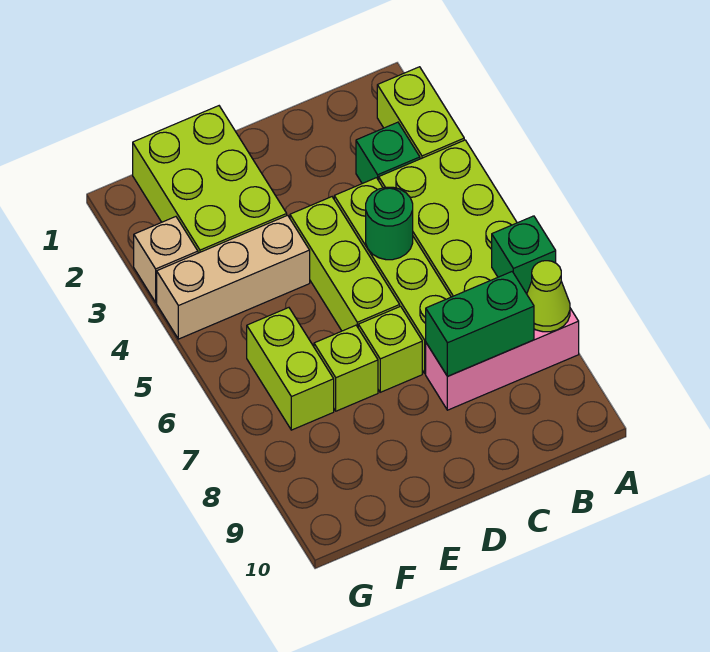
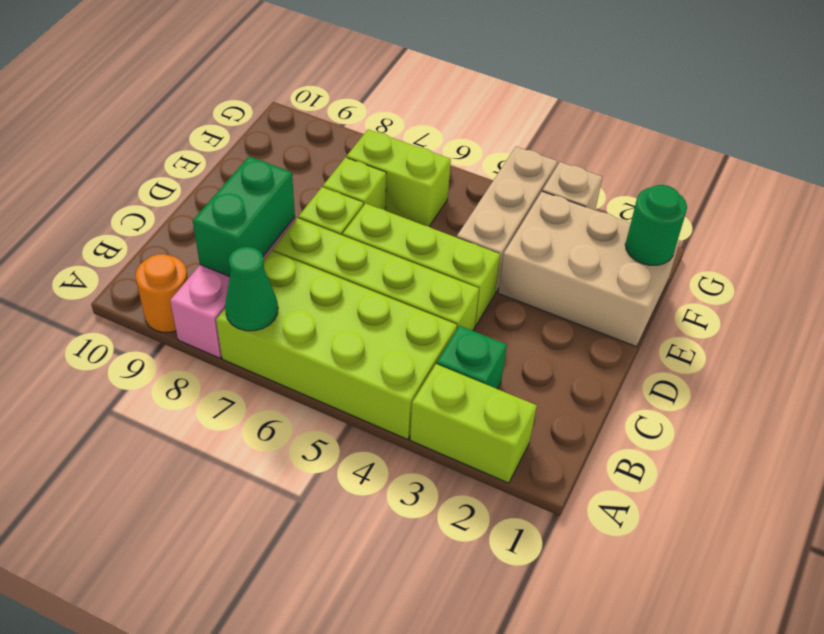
green brick A7 level 2 -> green cone A7 level 2
lime cone A8 level 2 -> none
none -> orange round brick A9 level 1
green round brick C5 level 2 -> green round brick F1 level 2
lime brick E1:F3 level 1 -> tan brick E1:F3 level 1

